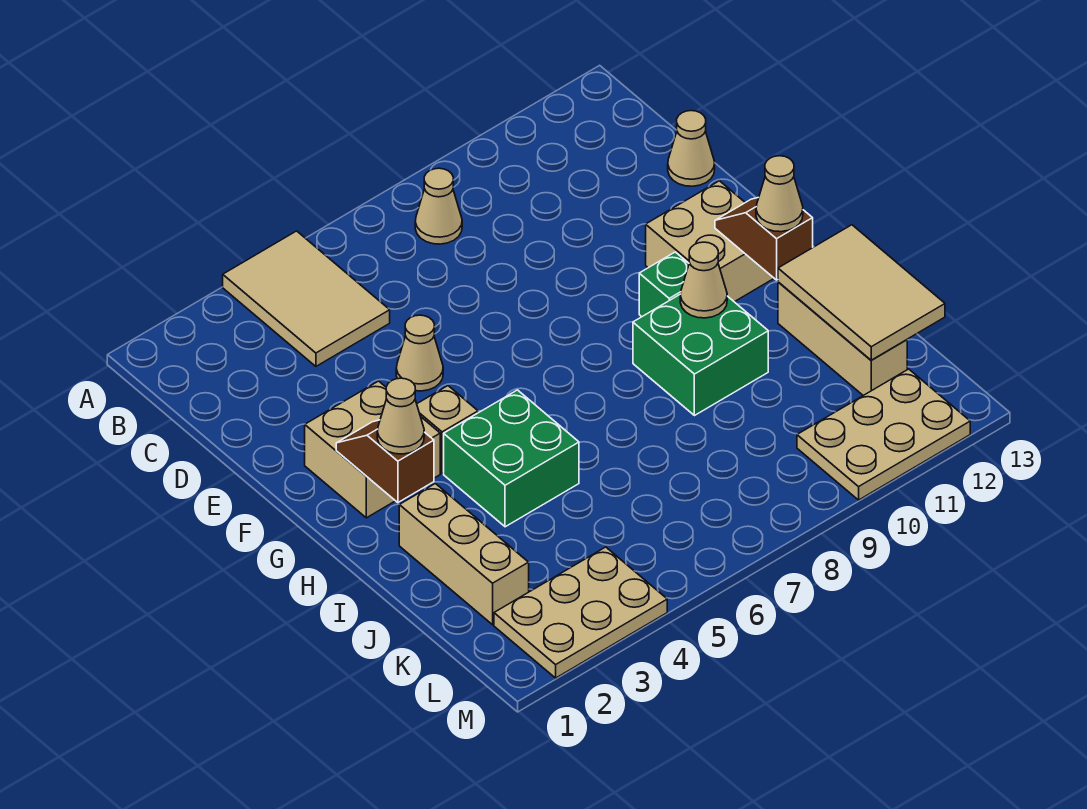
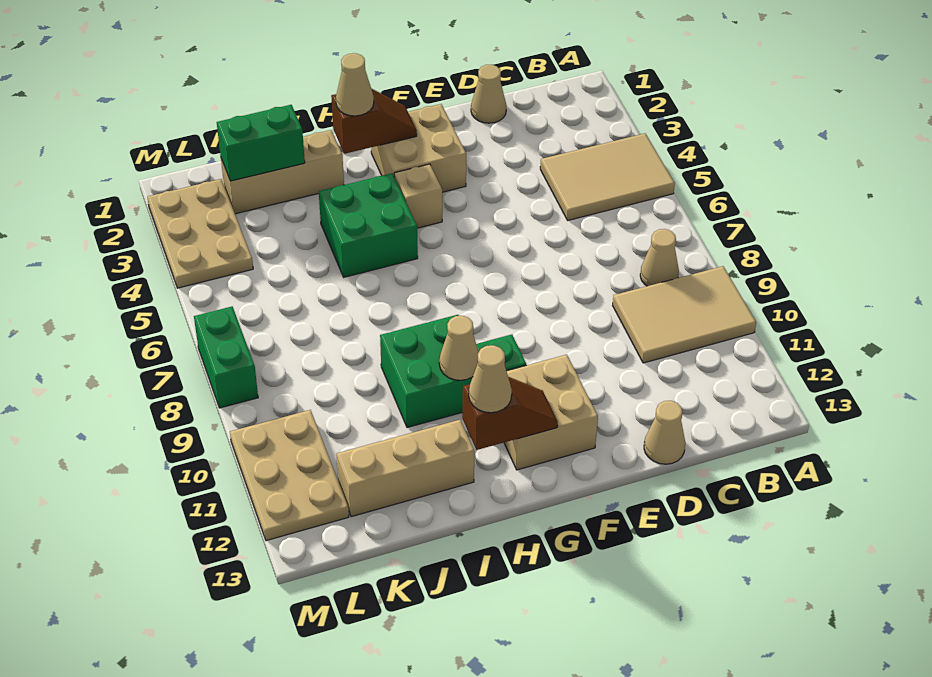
tan cone E5 level 1 -> tan cone D1 level 1
tan tile I12:K13 level 2 -> tan tile A9:C10 level 1
none -> green brick J2:K2 level 2
none -> green brick M7:M8 level 1

